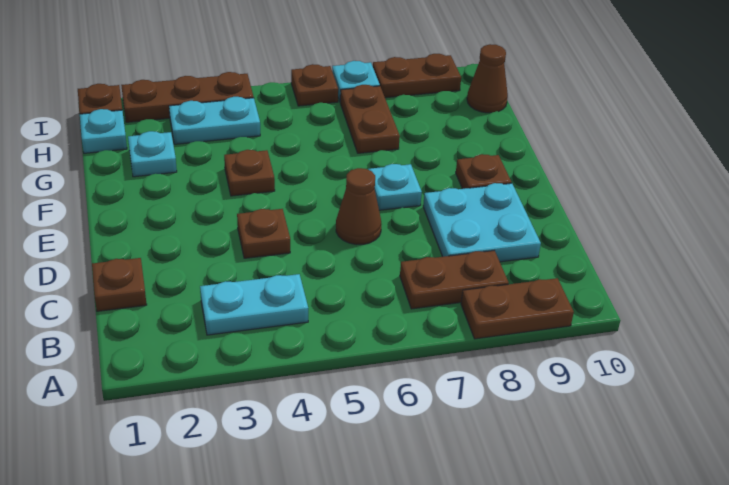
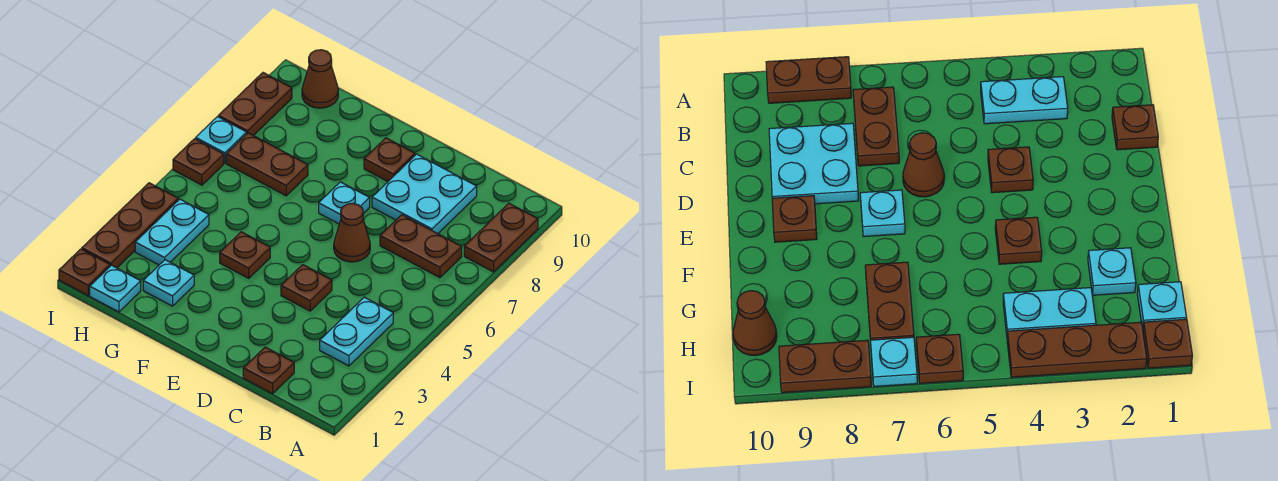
brown plate B7:B8 level 1 -> brown plate B7:C7 level 1

